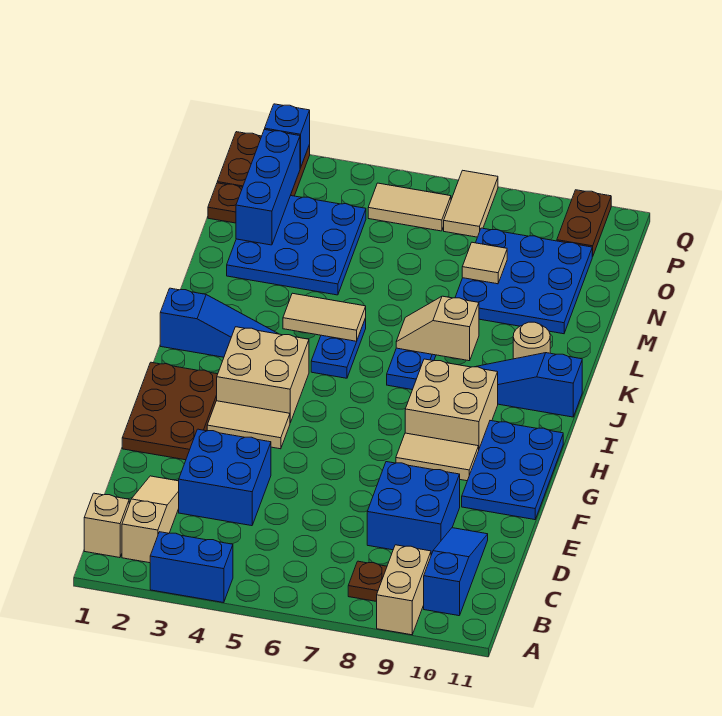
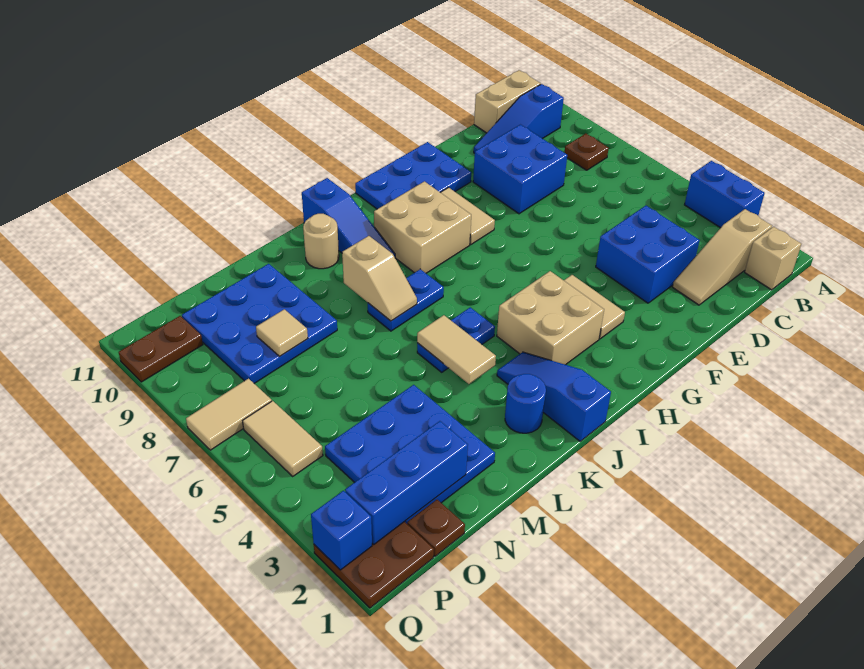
tan brick A9:B9 level 1 -> tan brick B11:C11 level 1
brown plate F1:H2 level 1 -> none
none -> blue round brick K2 level 1

